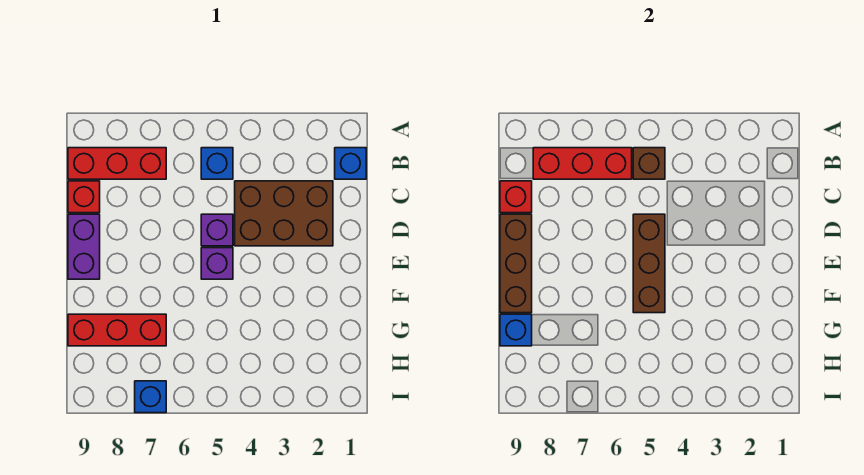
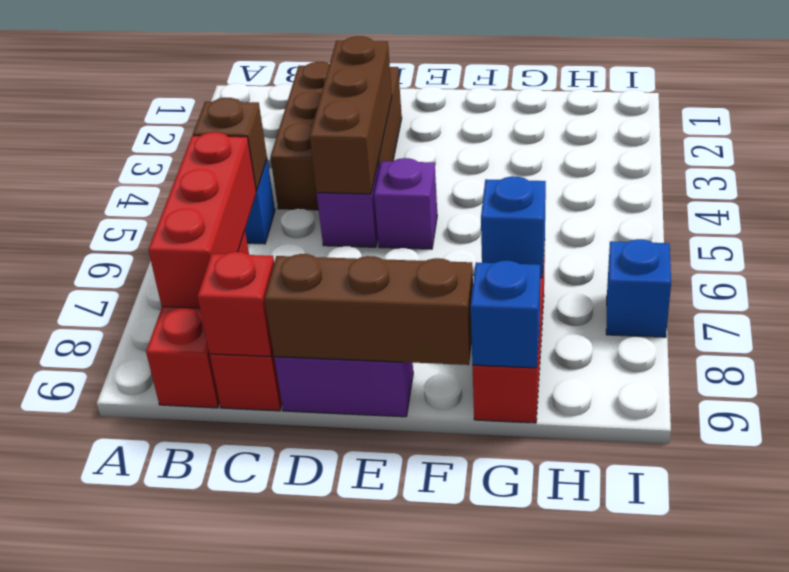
blue brick B1 level 1 -> blue brick G7 level 2
brown brick D5:F5 level 2 -> brown brick D3:D5 level 2

